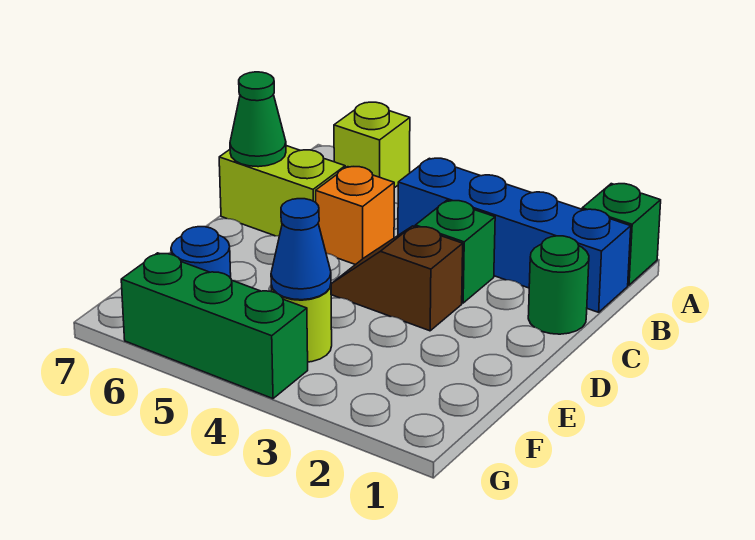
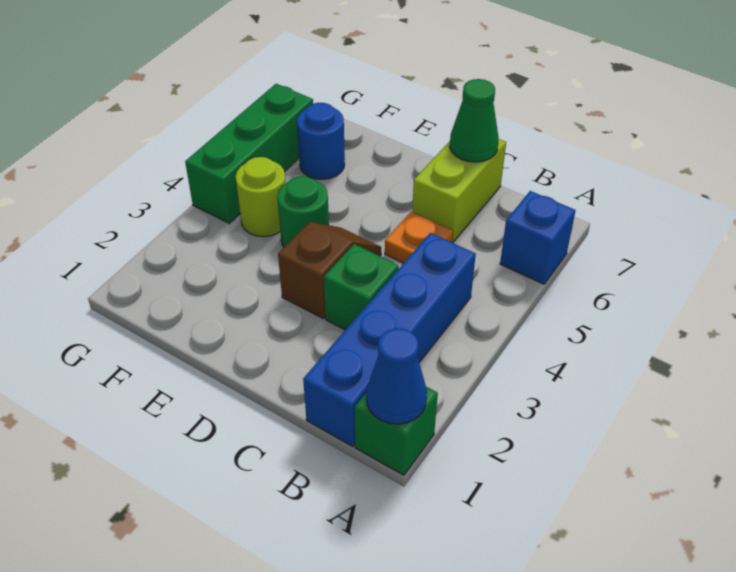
lime brick A6 level 1 -> blue brick A6 level 1
green round brick C1 level 1 -> green round brick E4 level 1
orange brick C5 level 1 -> orange plate C5 level 1
blue cone F4 level 2 -> blue cone A1 level 2

